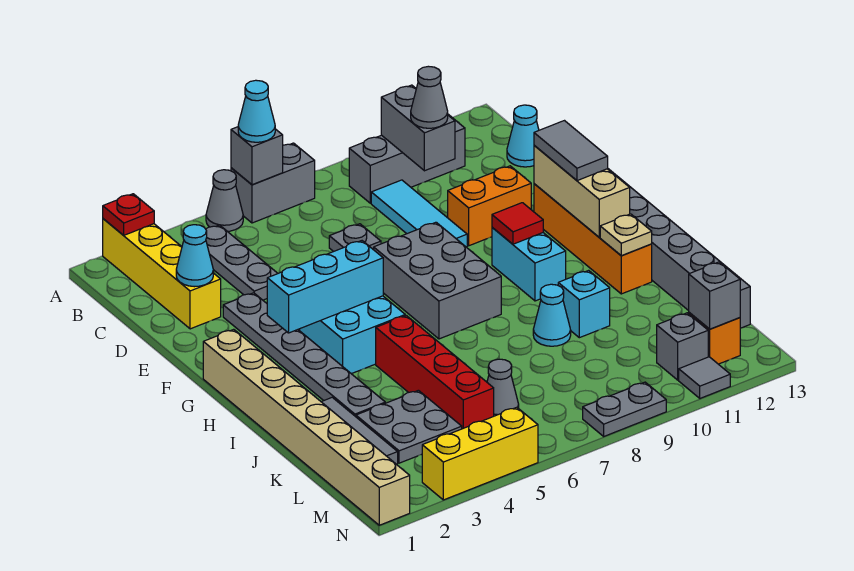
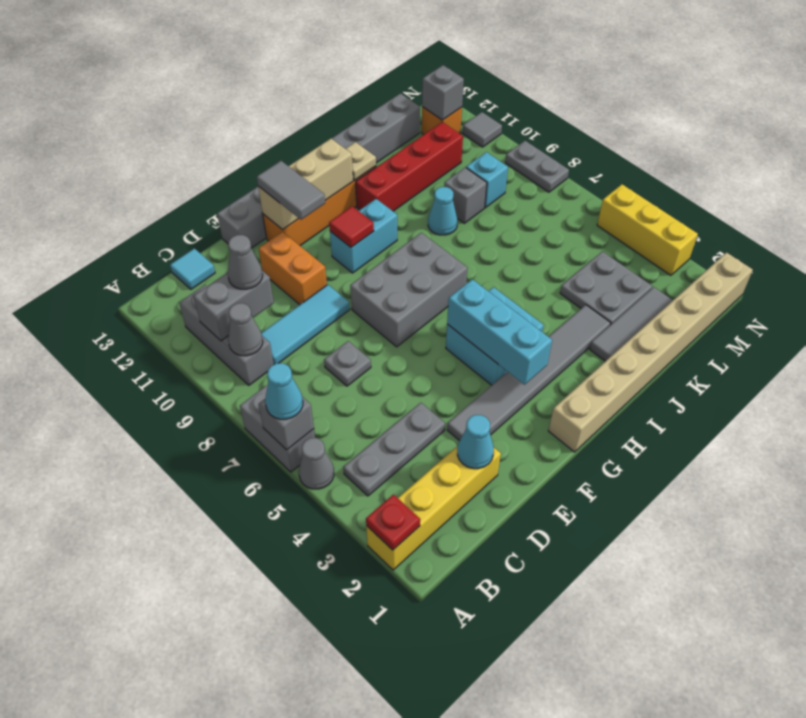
cyan cone C13 level 1 -> cyan tile C13 level 1
grey plate E3:J3 level 1 -> grey tile E3:J3 level 1
grey tile F12:G12 level 3 -> grey tile F11:F12 level 3
red brick I5:L5 level 1 -> red brick I11:L11 level 1
cyan brick J10 level 1 -> cyan brick L9 level 1
grey cone L6 level 1 -> grey cone B9 level 2
grey brick M11 level 1 -> grey brick K9 level 1

